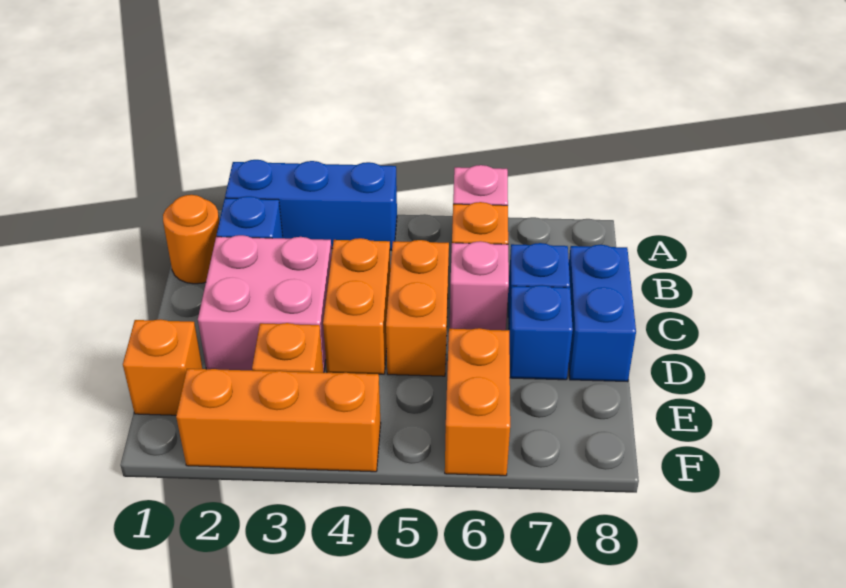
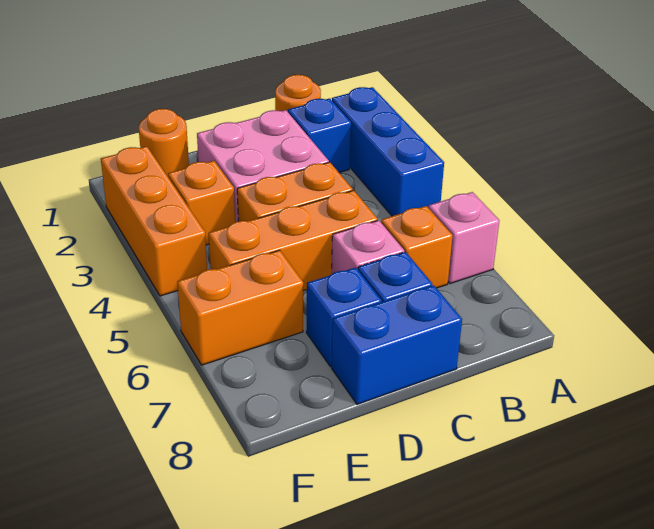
orange brick C5:D5 level 1 -> orange brick C5:E5 level 1
orange brick E1 level 1 -> orange round brick E1 level 1

